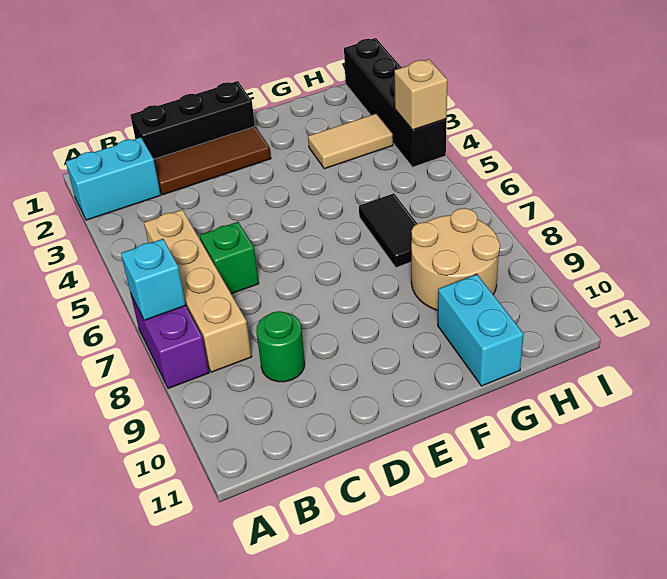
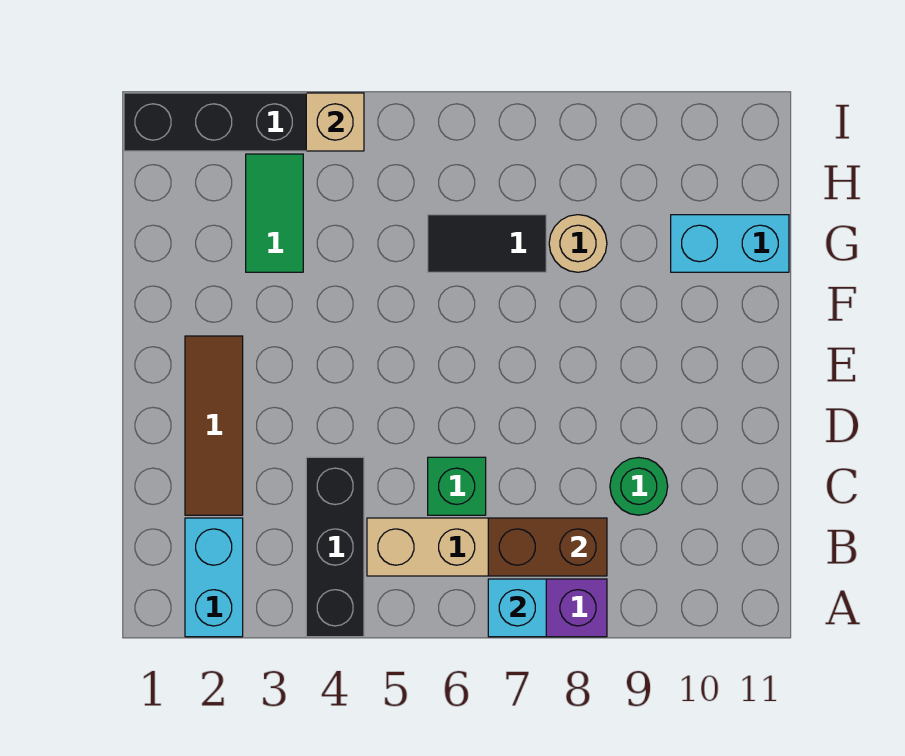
none -> brown brick B7:B8 level 2
black brick C1:E1 level 1 -> black brick A4:C4 level 1
tan tile G3:H3 level 1 -> green tile G3:H3 level 1
tan round brick G8:H9 level 1 -> tan round brick G8 level 1

